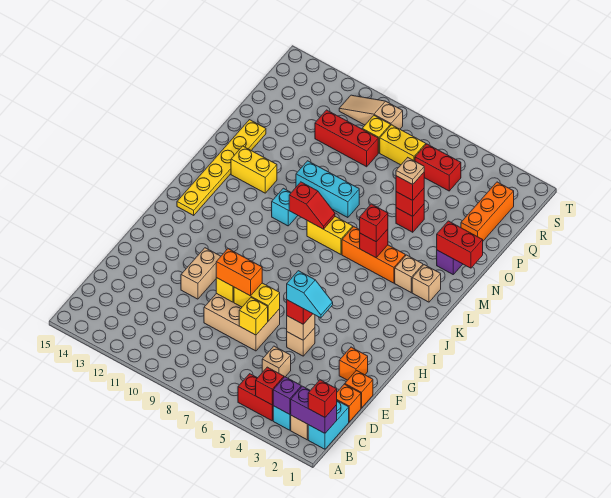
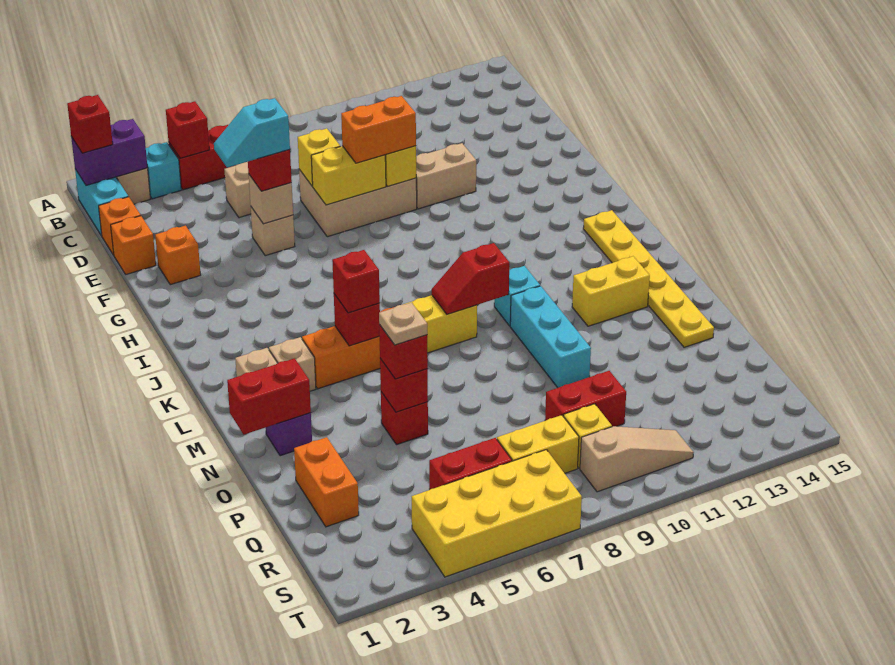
purple brick B3 level 2 -> none
tan brick F11:G11 level 1 -> tan brick F10:F11 level 1
cyan brick N8:N10 level 1 -> cyan brick M10:O10 level 1
orange brick P2:R2 level 1 -> orange brick P2:Q2 level 1
red brick Q9:Q11 level 1 -> red brick Q9:Q10 level 1
none -> yellow brick S4:T7 level 1

